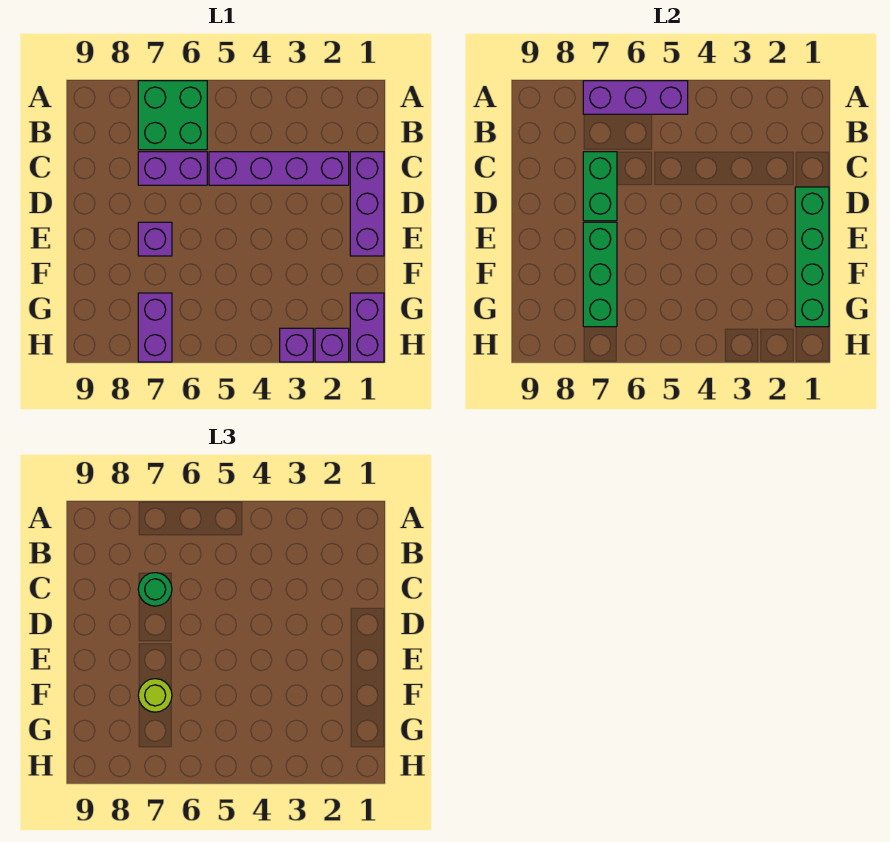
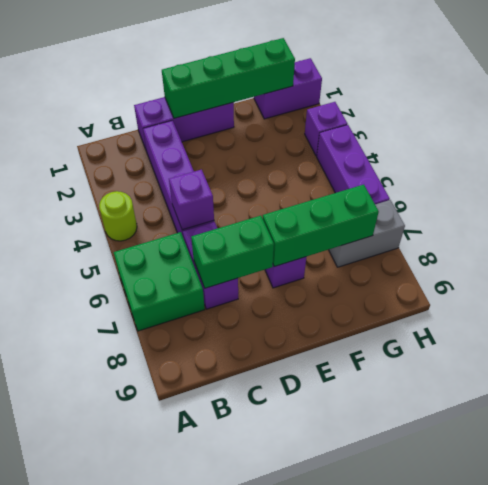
purple brick A5:A7 level 2 -> purple brick H4:H6 level 1
green round brick C7 level 3 -> none
lime round brick F7 level 3 -> lime round brick A4 level 1
purple brick G7:H7 level 1 -> grey brick G7:H7 level 1
purple brick H2 level 1 -> purple brick C5 level 2

